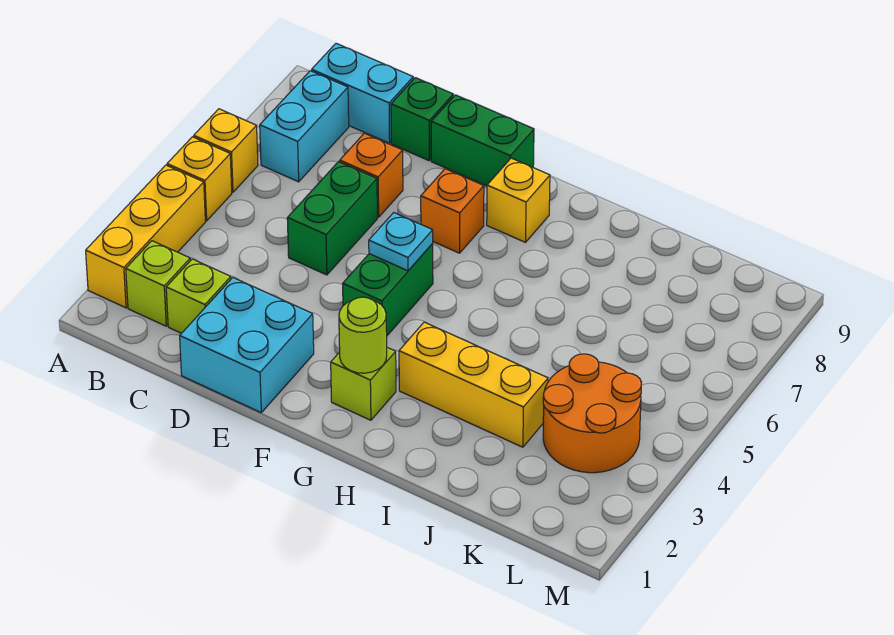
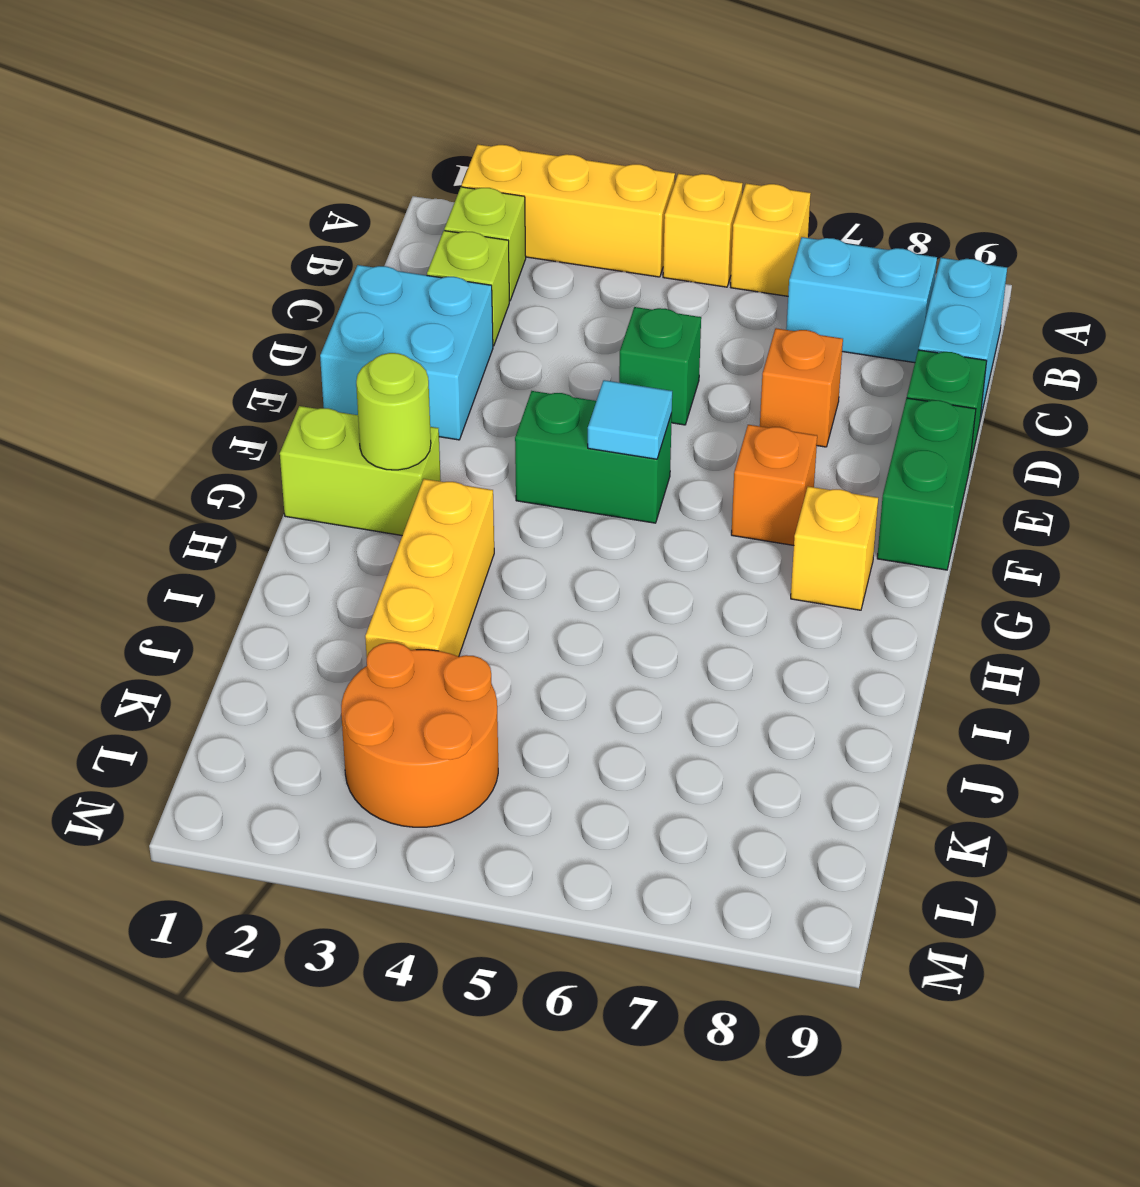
green brick D5:D6 level 1 -> green brick D5 level 1
cyan plate F5 level 2 -> cyan tile F5 level 2
lime brick G2 level 1 -> lime brick G1:G2 level 1

